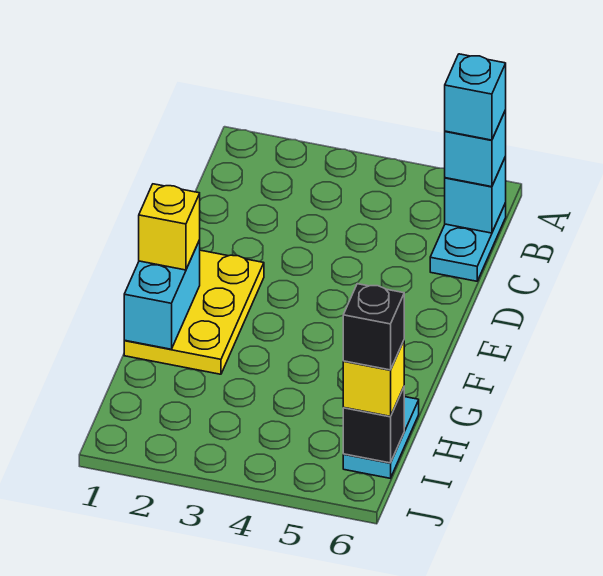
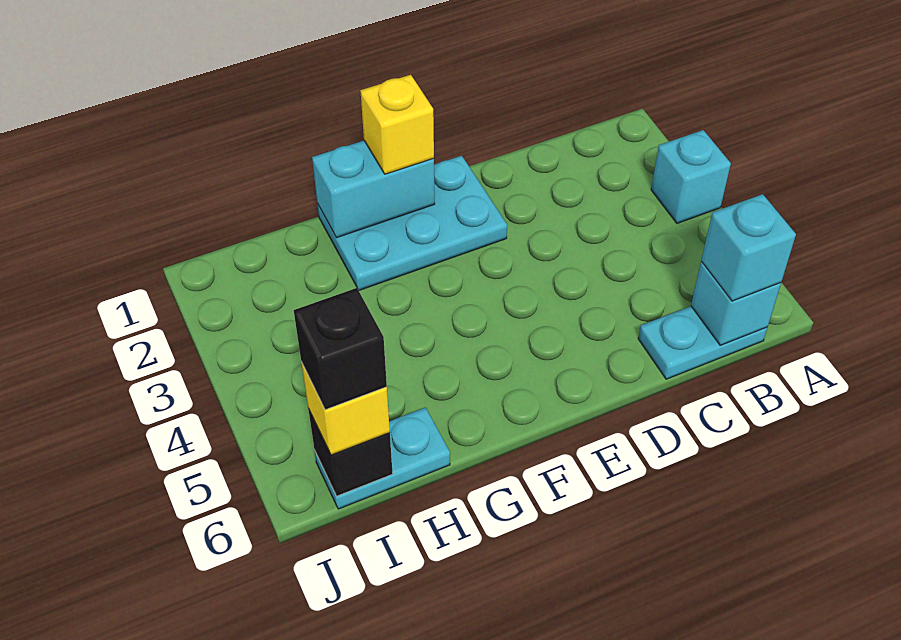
cyan brick B6 level 4 -> cyan brick A3 level 1
yellow plate E1:G2 level 1 -> cyan plate E1:G2 level 1

